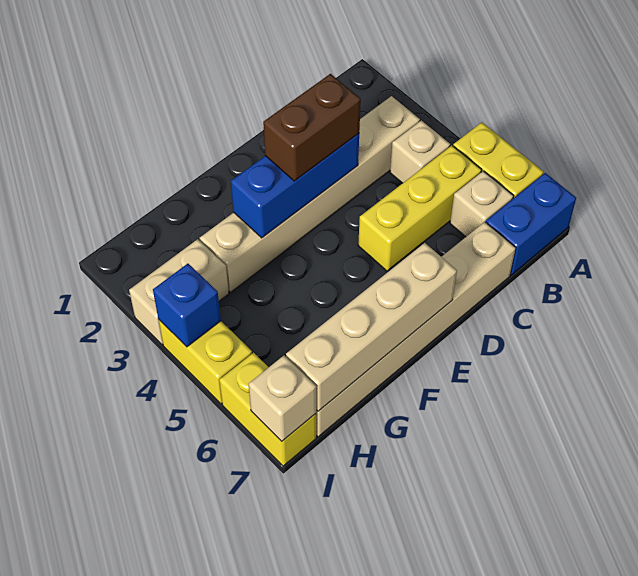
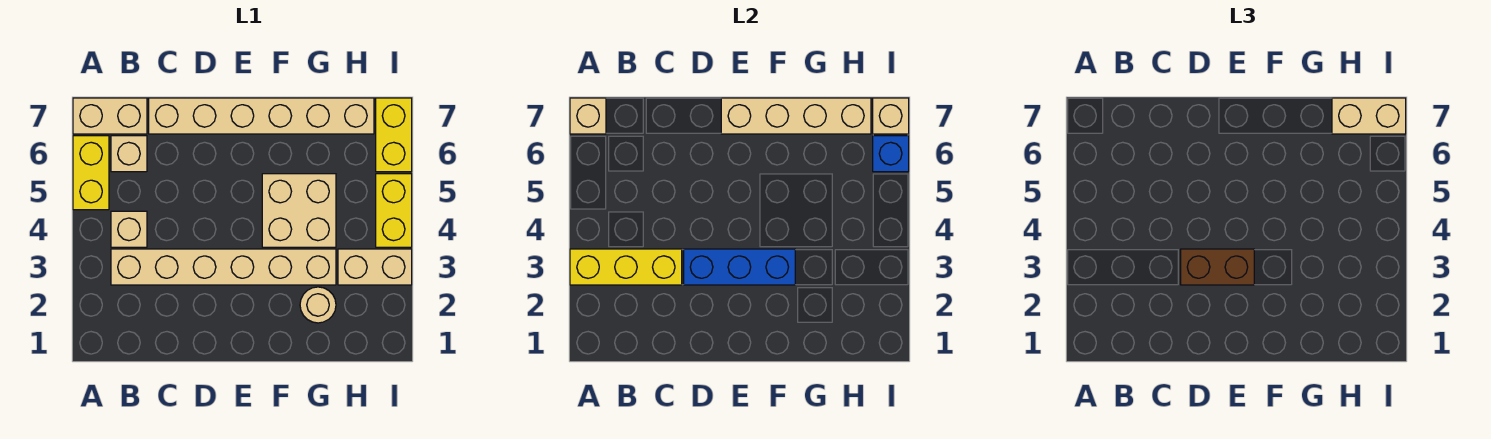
blue brick A7:B7 level 1 -> tan brick A7:B7 level 1
none -> tan brick A7 level 2
yellow brick B5:D5 level 1 -> yellow brick A3:C3 level 2
none -> tan brick F4:G5 level 1
none -> tan round brick G2 level 1
none -> tan brick H7:I7 level 3
blue brick I4 level 2 -> blue brick I6 level 2

